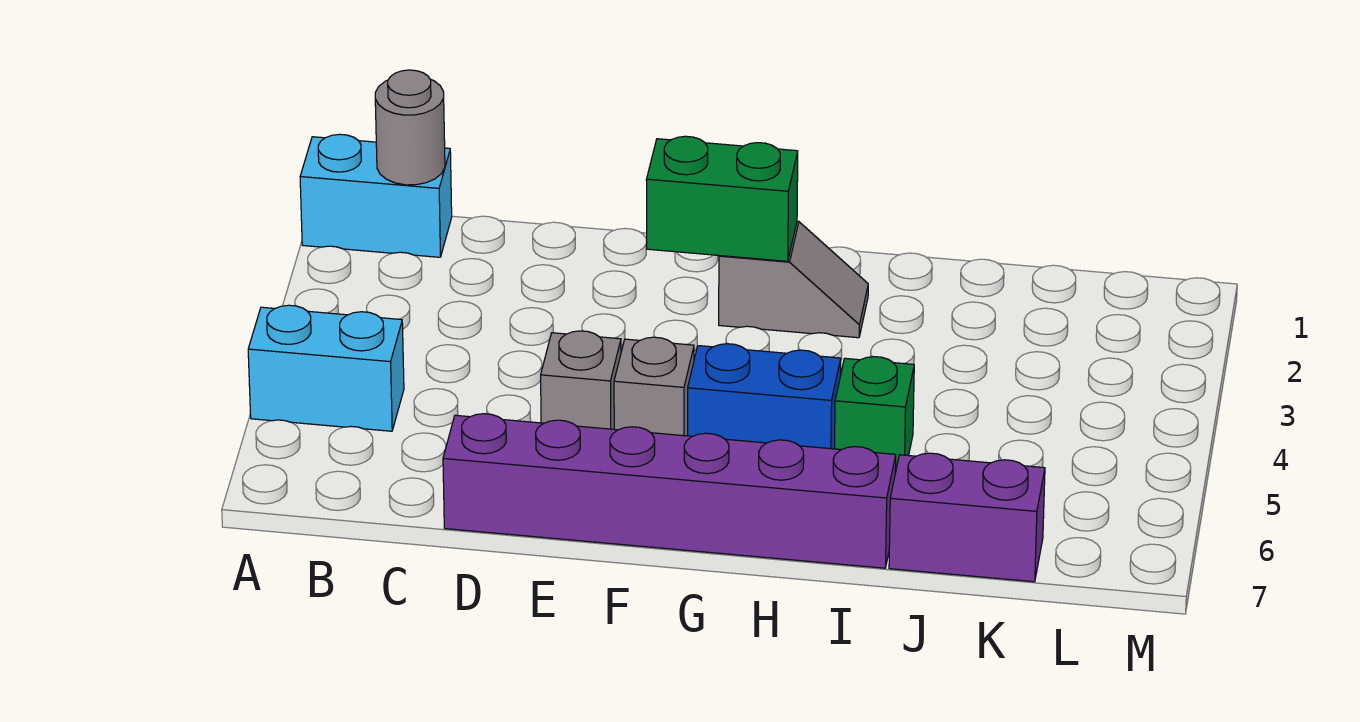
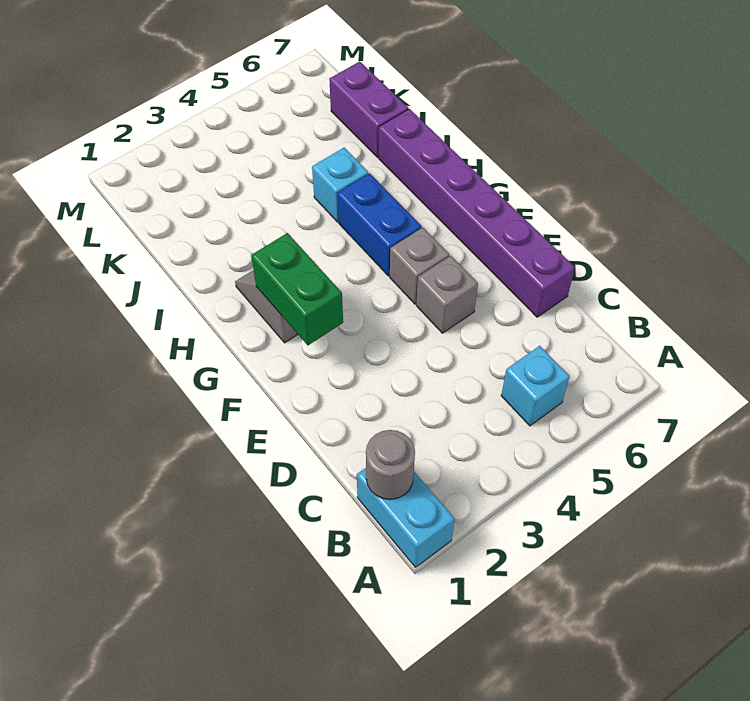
cyan brick A5:B5 level 1 -> cyan brick B5 level 1
green brick I5 level 1 -> cyan brick I5 level 1

